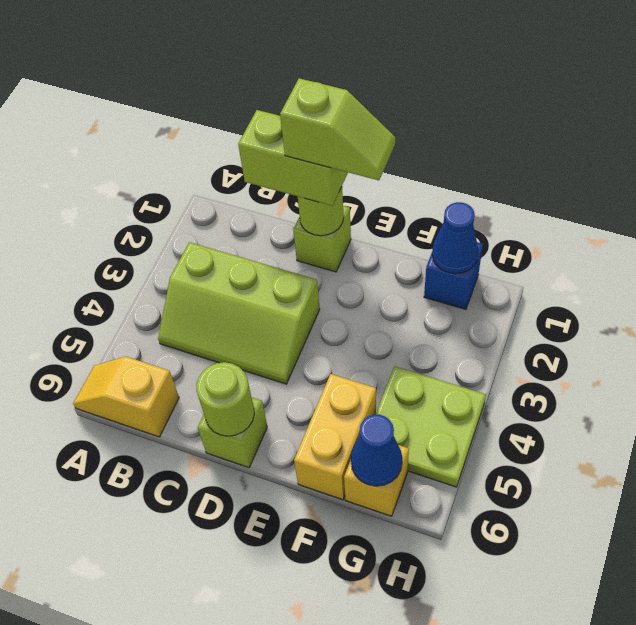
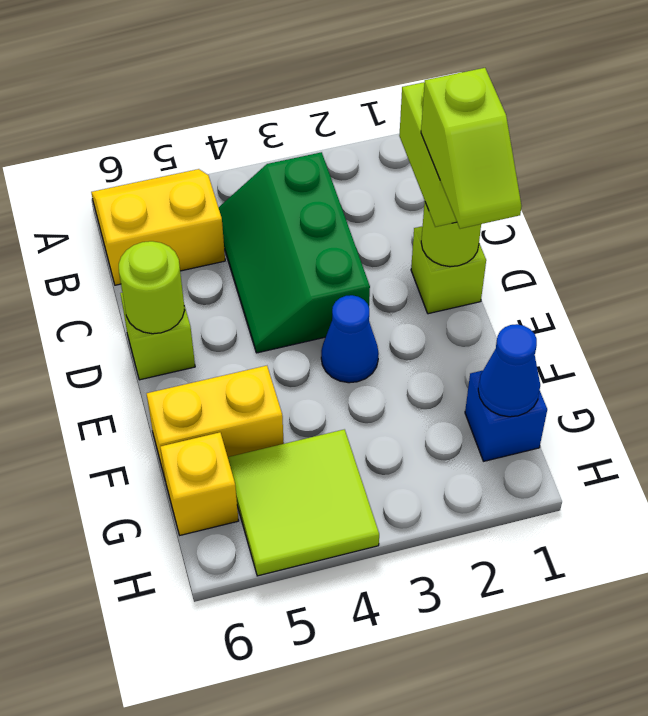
yellow slope A6:B6 level 1 top B -> yellow slope A5:B6 level 1 top B
lime slope B3:D4 level 1 top 3 -> green slope B3:D4 level 1 top 3
lime plate G4:H5 level 1 -> lime tile G4:H5 level 1
blue cone G6 level 2 -> blue cone E3 level 1

